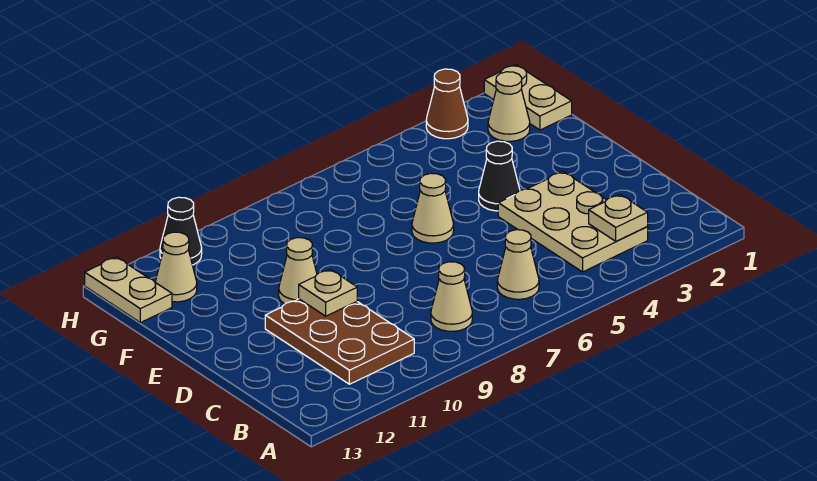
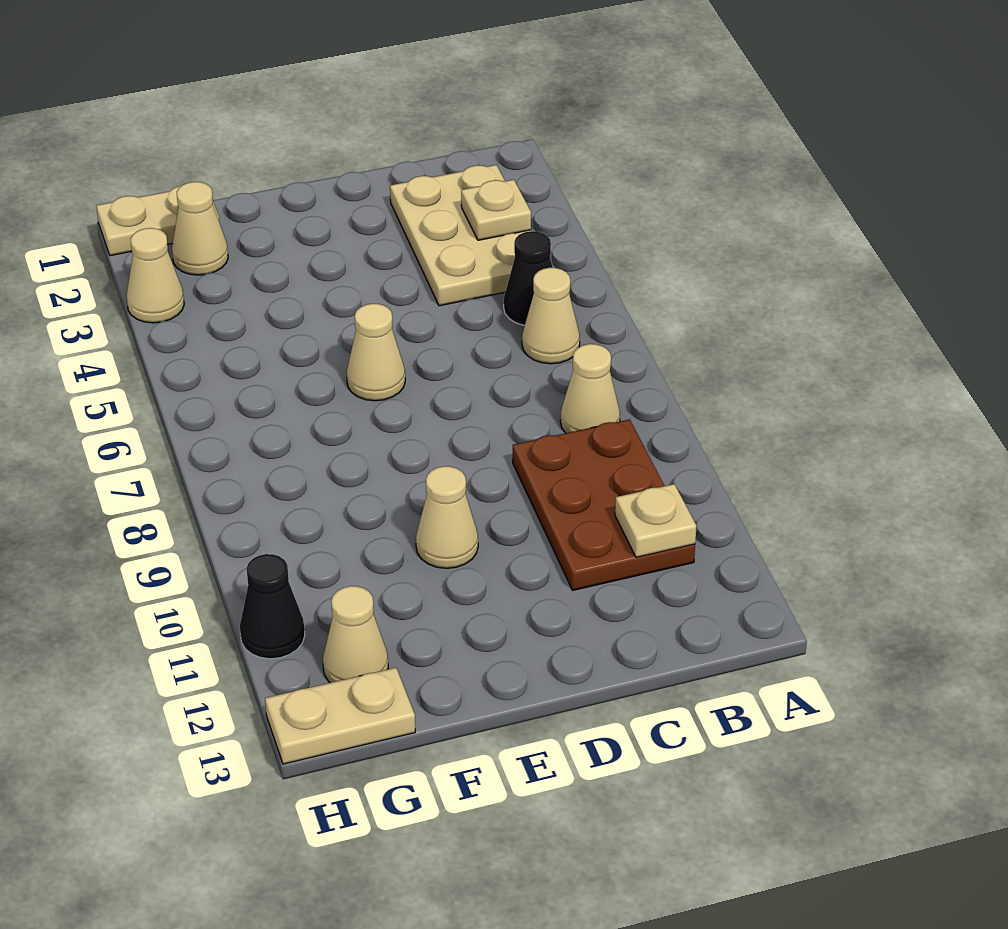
tan plate B3:D4 level 1 -> tan plate B2:C4 level 1
brown plate B10:D11 level 1 -> brown plate B9:C11 level 1
tan plate D10 level 2 -> tan plate B11 level 2
black cone E4 level 1 -> black cone B5 level 1
brown cone H3 level 1 -> tan cone H3 level 1

